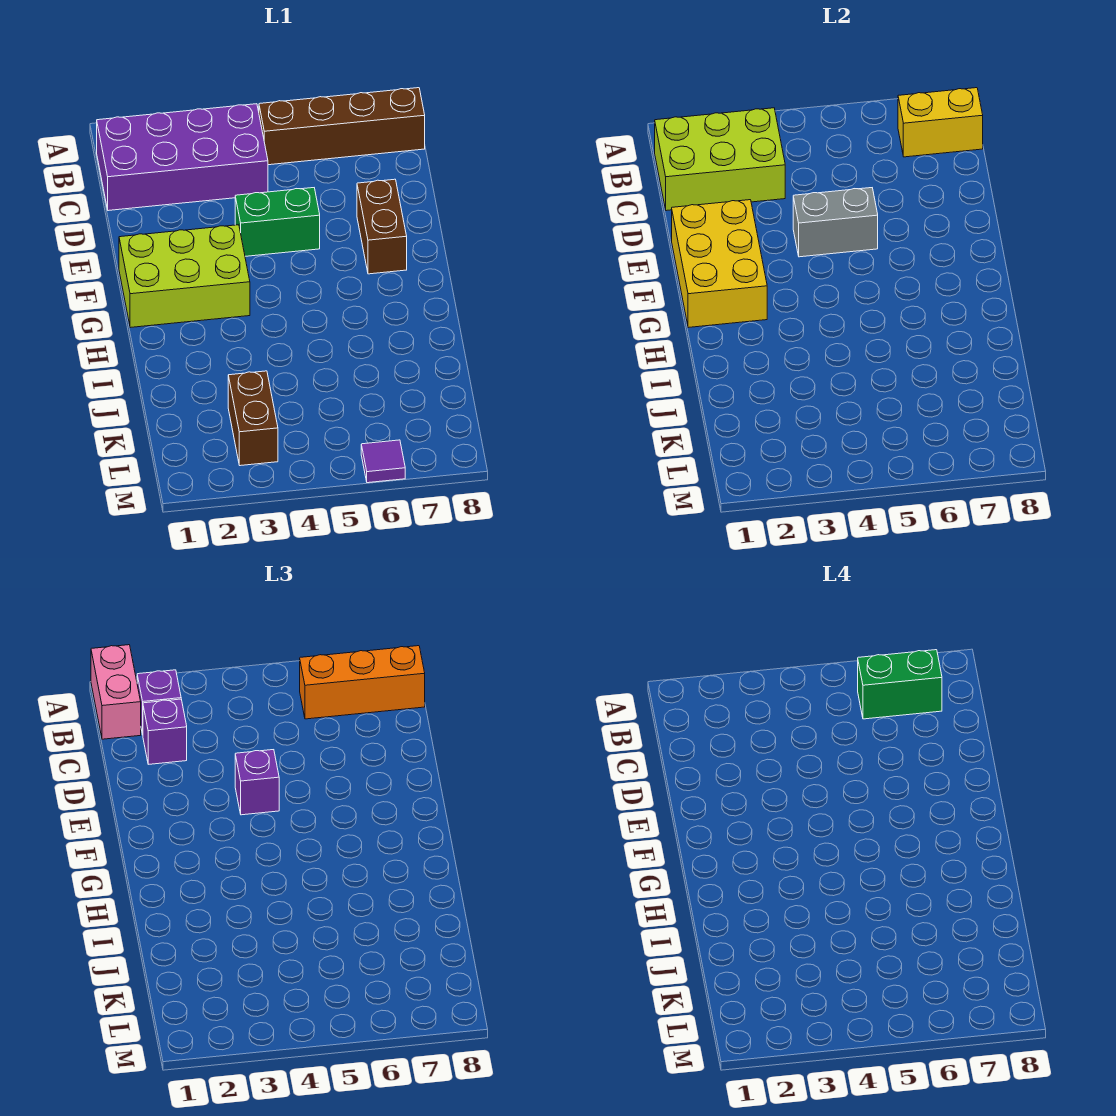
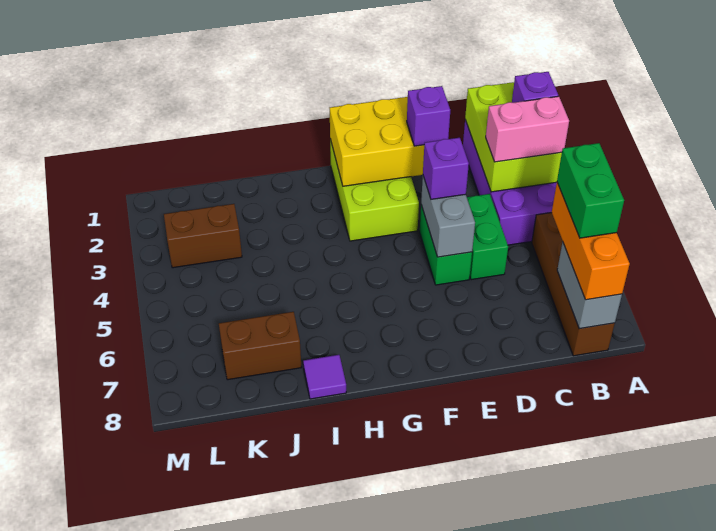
pink brick A1:B1 level 3 -> pink brick B3:C3 level 3
yellow brick B7:B8 level 2 -> grey brick B7:B8 level 2
purple brick C2 level 3 -> purple brick E2 level 3
none -> green brick D4:D5 level 1
brown brick E7:F7 level 1 -> brown brick J7:K7 level 1
purple tile M6 level 1 -> purple tile I8 level 1

